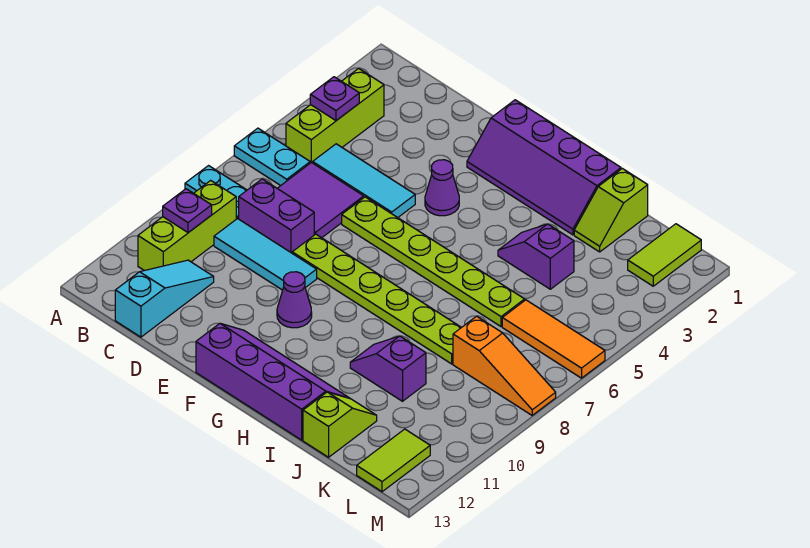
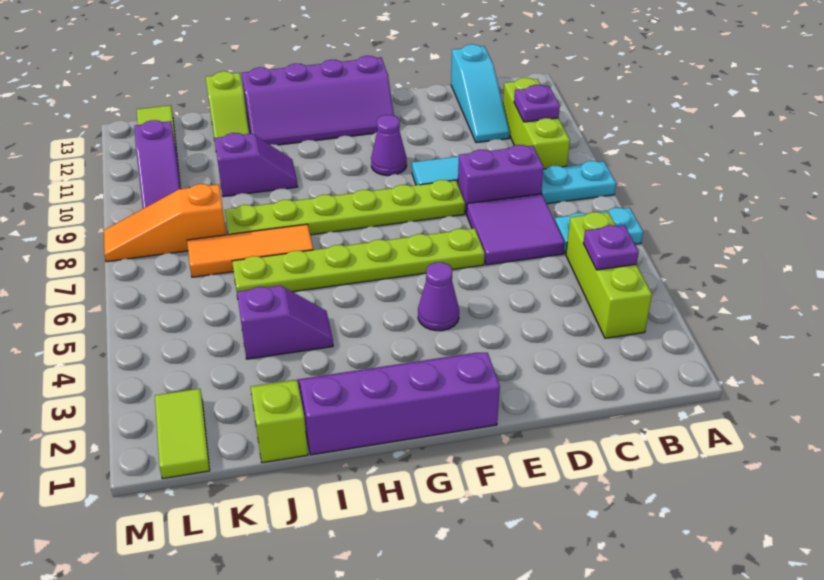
cyan tile C5:E5 level 1 -> none
orange tile K6:M6 level 1 -> orange tile I7:K7 level 1
none -> purple slope L9:L11 level 1 top 11

